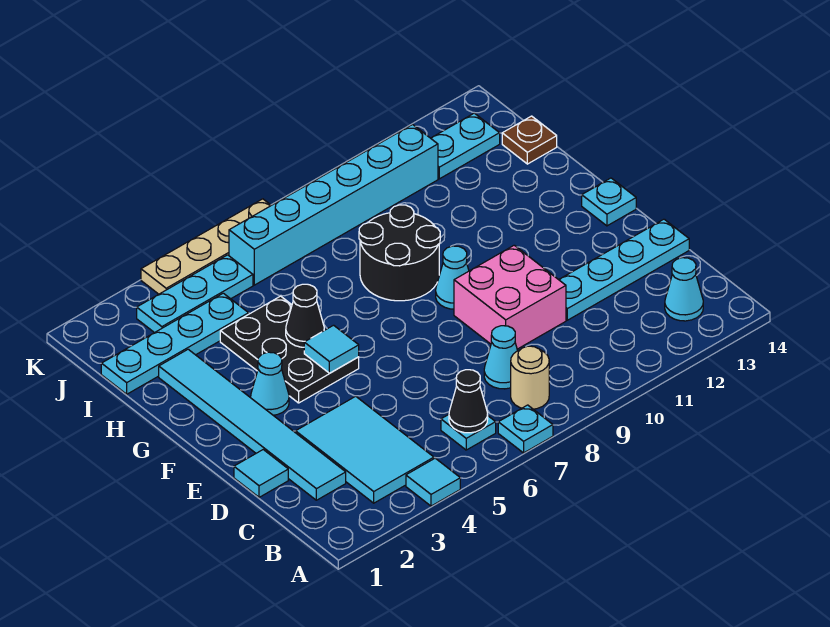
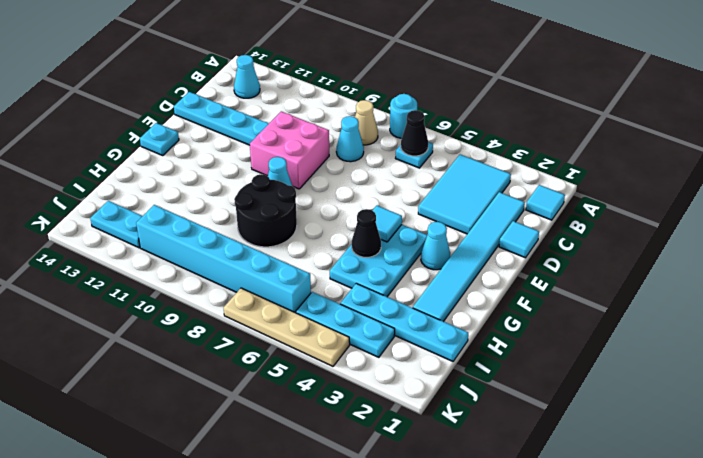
cyan tile A4 level 1 -> cyan tile B1 level 1
cyan plate A7 level 1 -> cyan round brick A7 level 1
tan round brick B8 level 1 -> tan cone B8 level 1
black plate F4:H5 level 1 -> cyan plate F4:H5 level 1
brown plate I14 level 1 -> none

